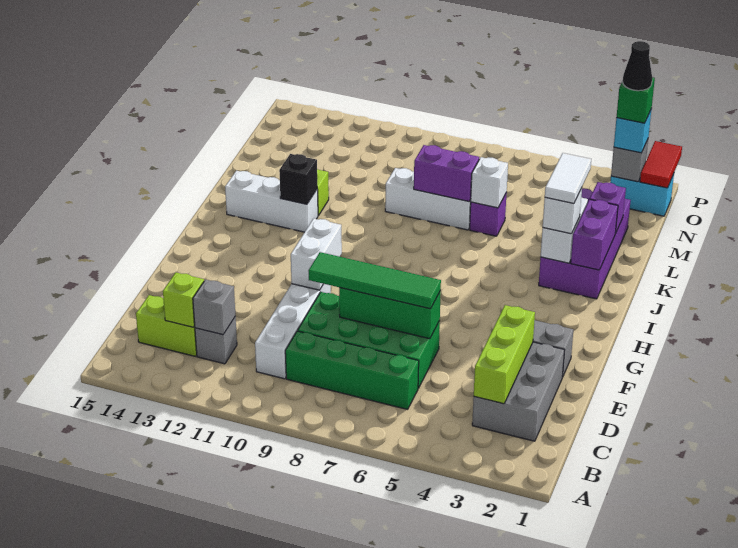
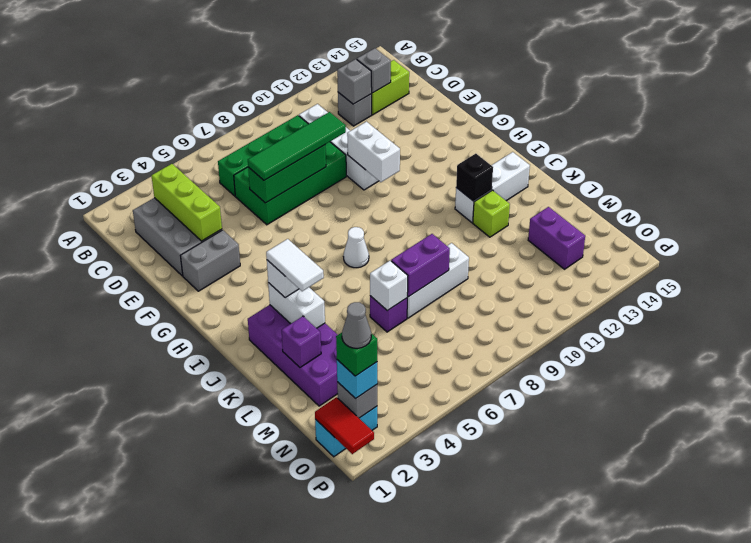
lime brick C13 level 2 -> grey brick C13 level 2
none -> white cone I7 level 1
purple brick J2:K2 level 2 -> purple brick M13:N13 level 1
black cone O2 level 5 -> grey cone O2 level 5

